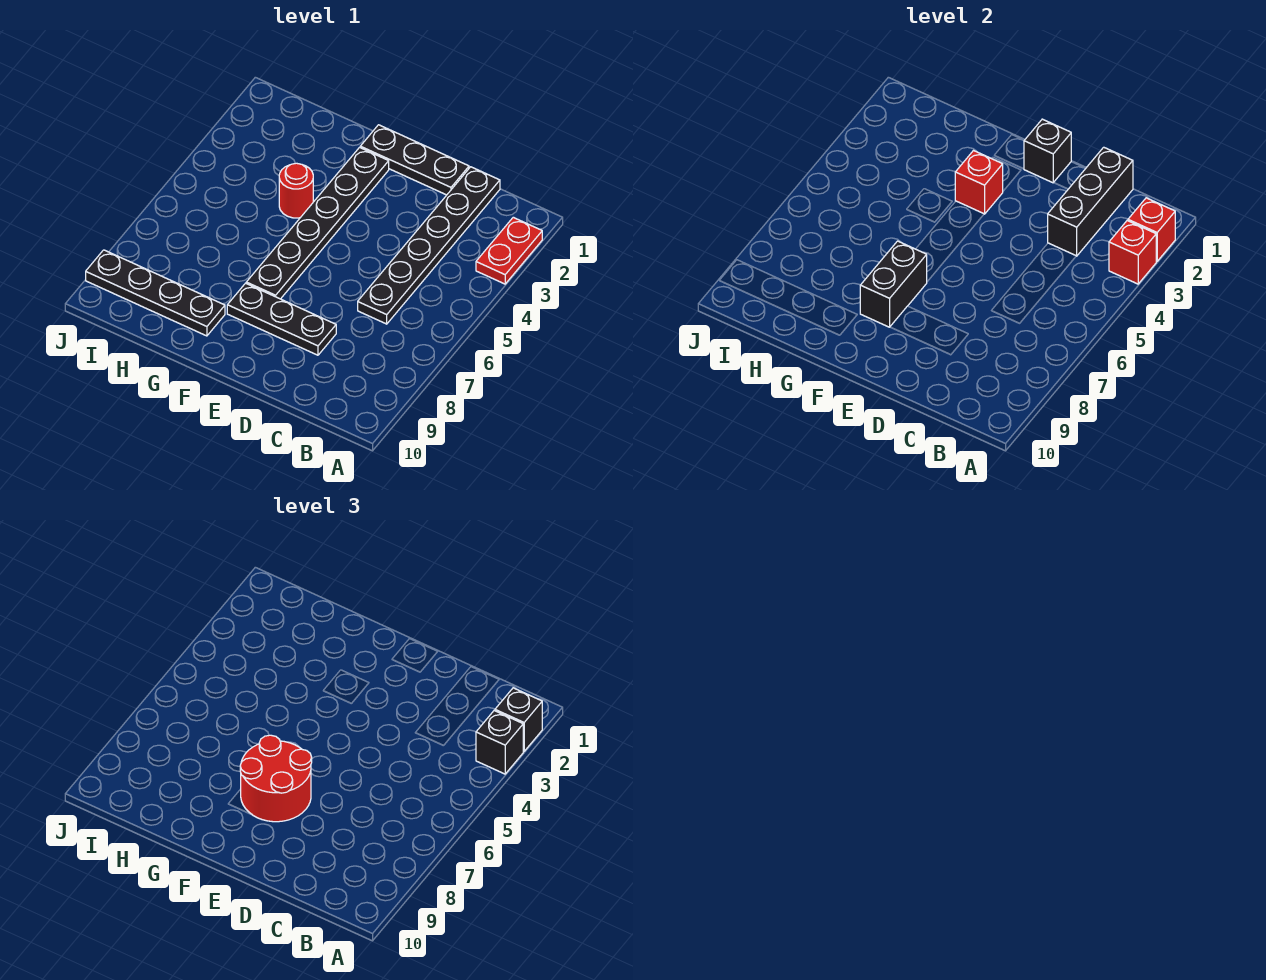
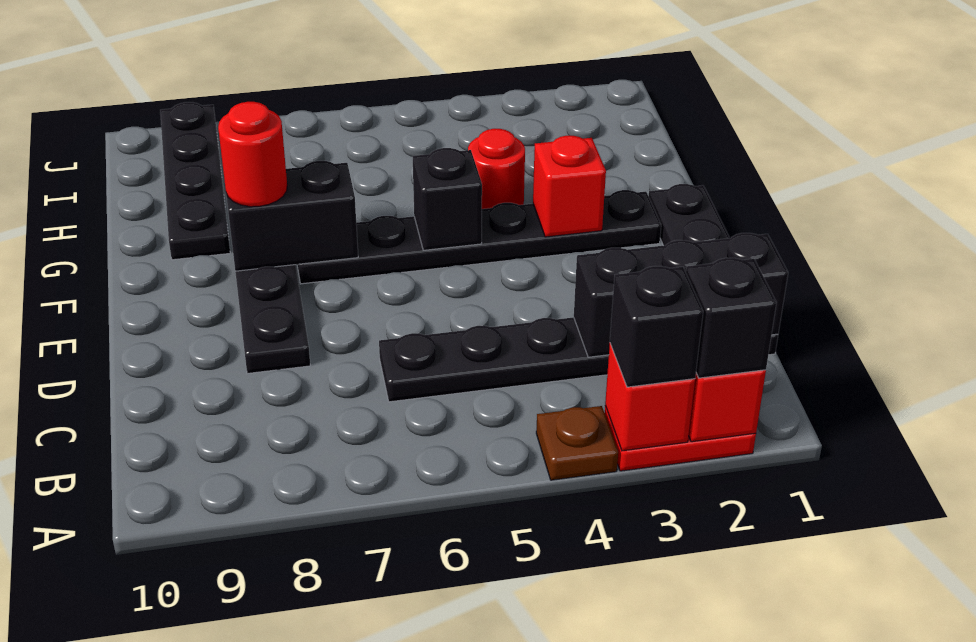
none -> brown plate A4 level 1
black brick E1 level 2 -> black brick F5 level 2
red round brick E7:F8 level 3 -> red round brick F8 level 3

